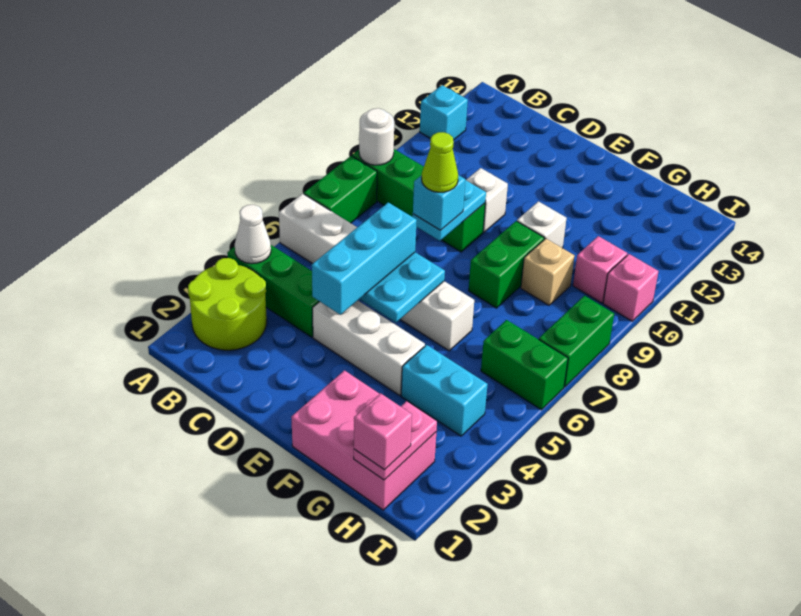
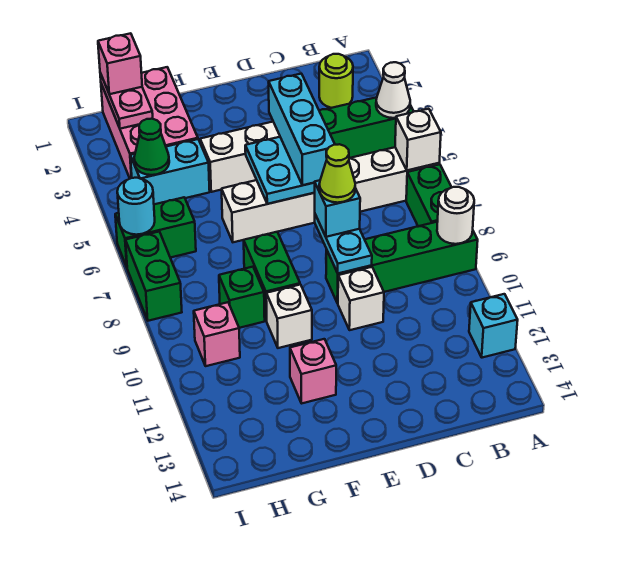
lime round brick A2:B3 level 1 -> lime round brick B2 level 1
none -> white brick A6 level 2
pink brick F1:H2 level 1 -> pink brick G1:H3 level 1
tan brick G9 level 1 -> green brick G9 level 1
none -> green cone H4 level 2
none -> cyan round brick I6 level 2
pink brick I10 level 1 -> pink brick F12 level 1

